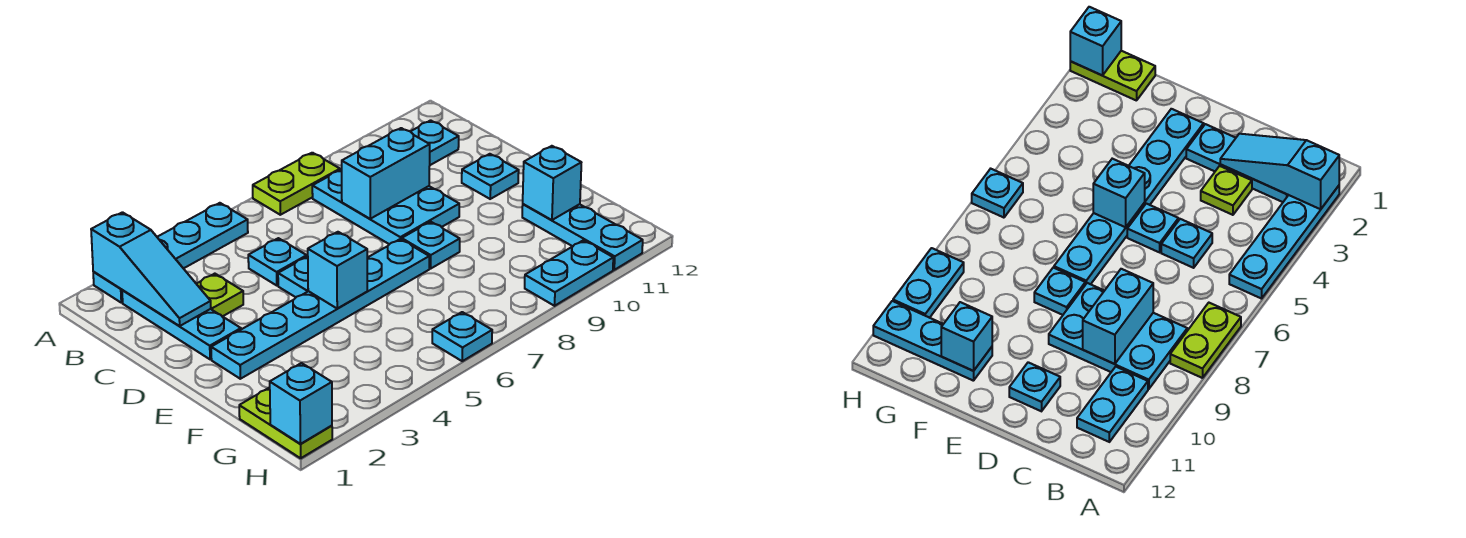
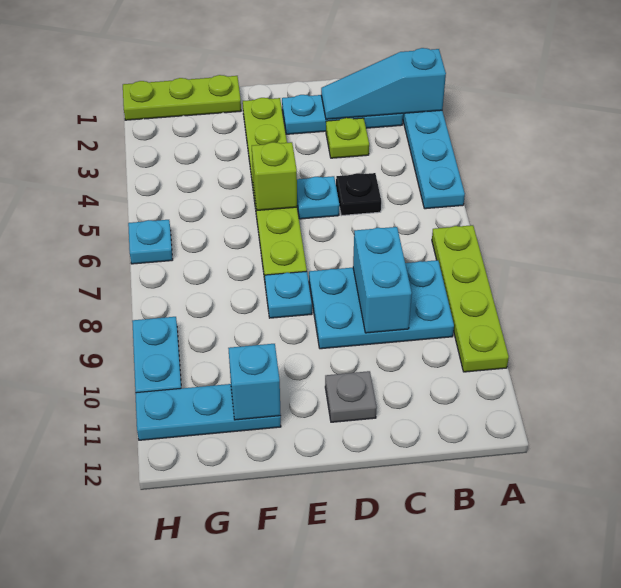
lime plate A7:A8 level 1 -> lime plate A7:A10 level 1
cyan plate B10:B11 level 1 -> none
cyan plate C5 level 1 -> black plate C5 level 1
cyan plate D11 level 1 -> grey plate D11 level 1
cyan plate E2:E7 level 1 -> lime plate E2:E7 level 1
cyan brick E5 level 2 -> lime brick E5 level 2
lime plate G1:H1 level 1 -> lime plate F1:H1 level 1
cyan brick H1 level 2 -> none

